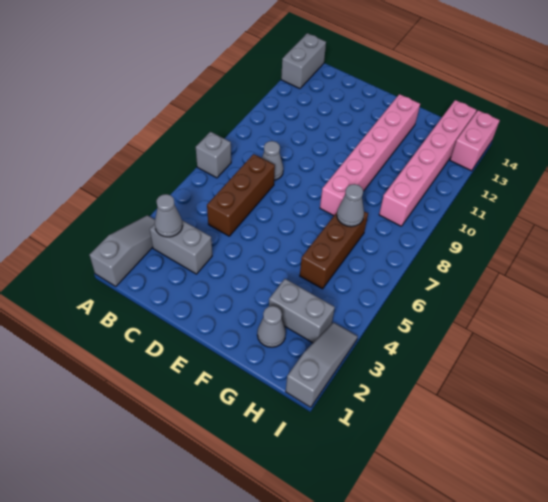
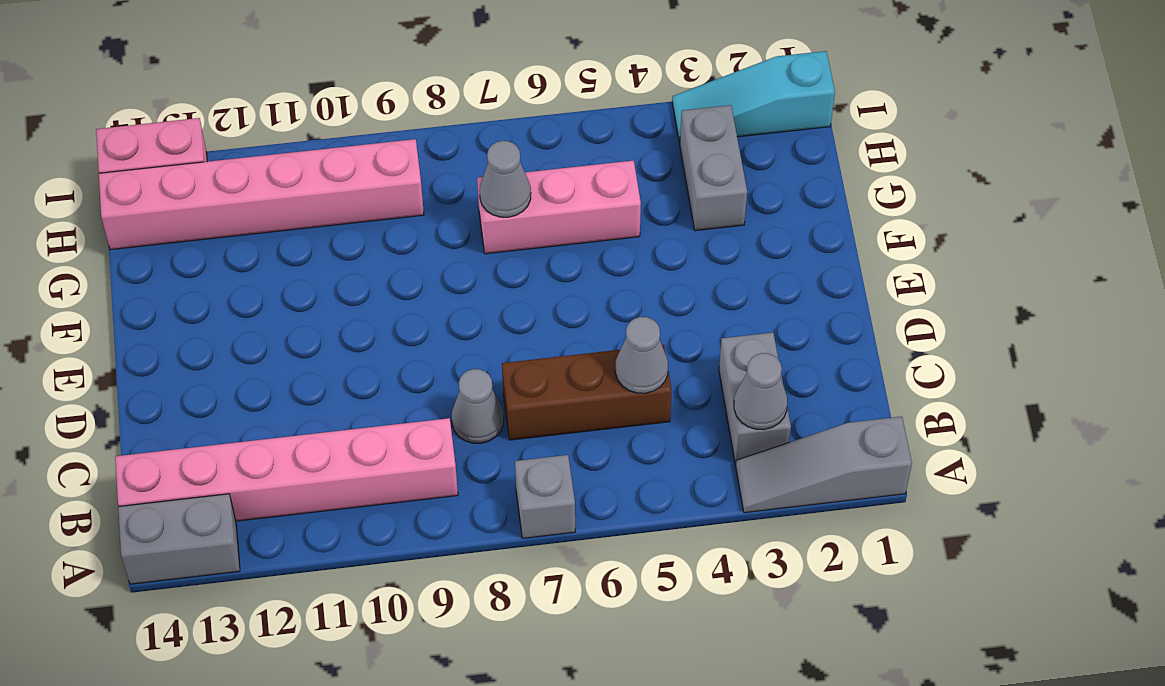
pink brick F8:F13 level 1 -> pink brick B9:B14 level 1
grey cone G2 level 1 -> grey cone C5 level 2
brown brick G5:G7 level 1 -> pink brick G5:G7 level 1
grey slope I1:I3 level 1 top 1 -> cyan slope I1:I3 level 1 top 1

